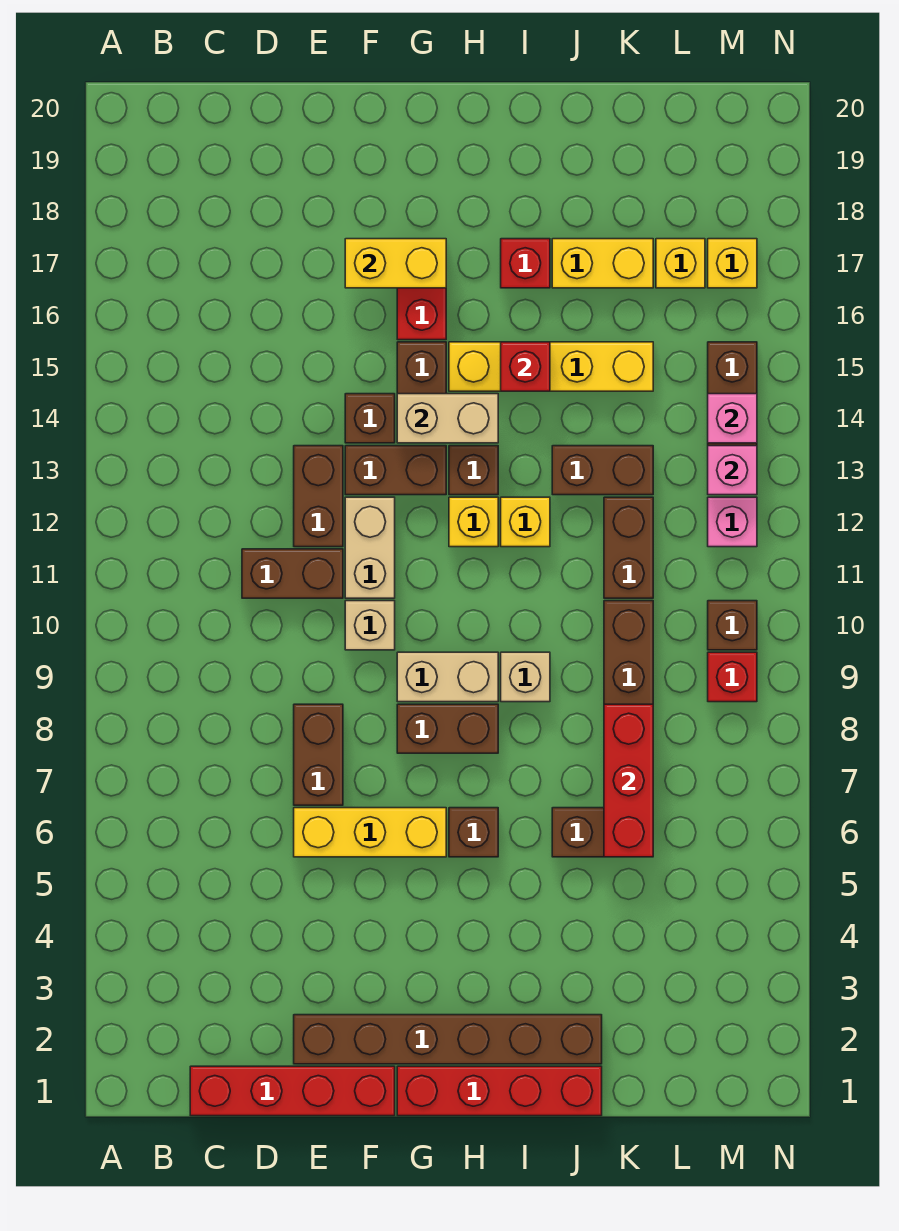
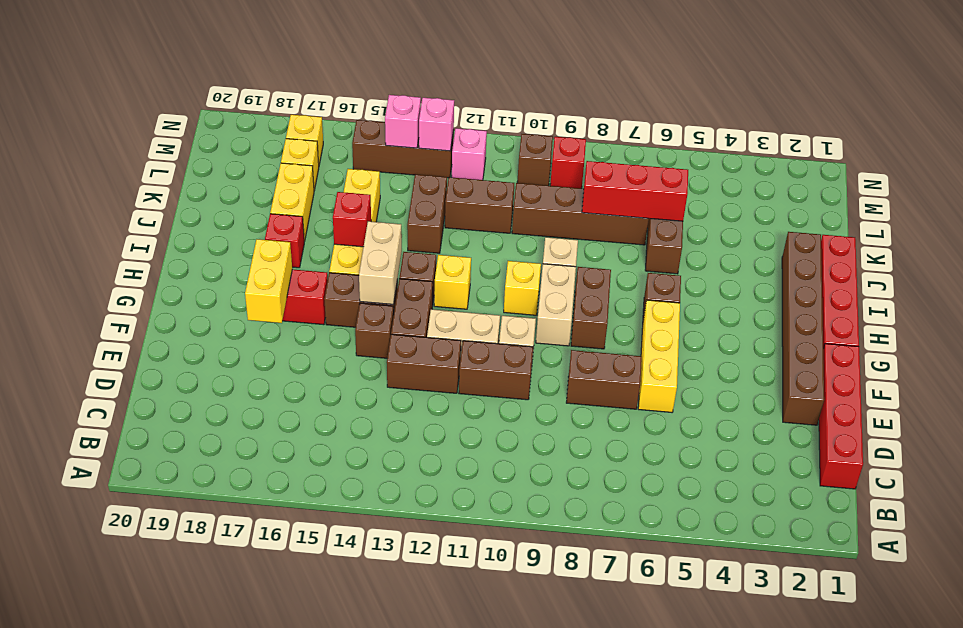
brown brick D11:E11 level 1 -> brown brick E10:E11 level 1
yellow brick I12 level 1 -> yellow brick H10 level 1

